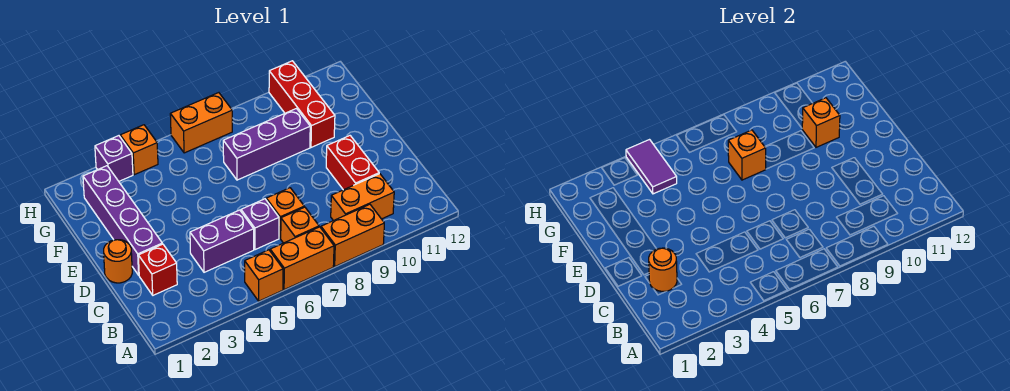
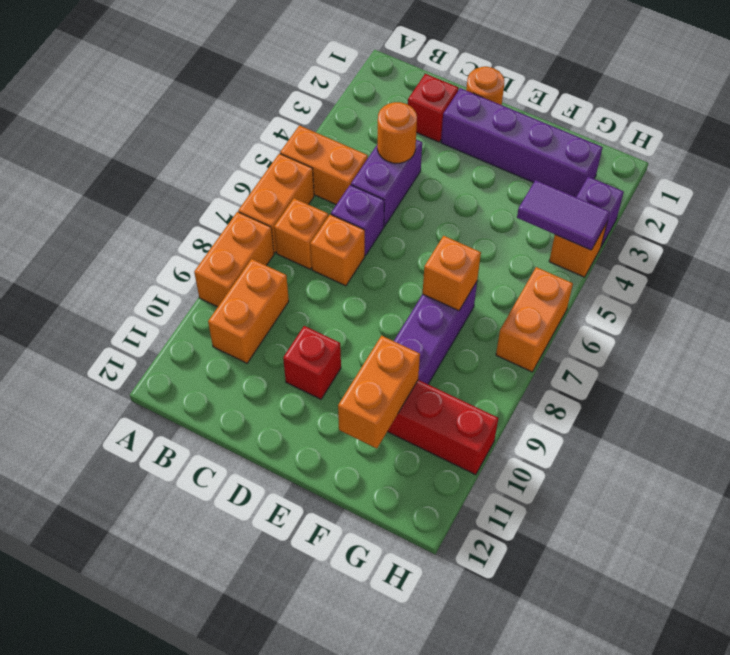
orange brick A5 level 1 -> orange brick A5:B5 level 1
orange round brick C2 level 2 -> orange round brick C4 level 2
red brick C10:D10 level 1 -> red brick D10 level 1
orange brick F10 level 2 -> orange brick F10:F11 level 2

